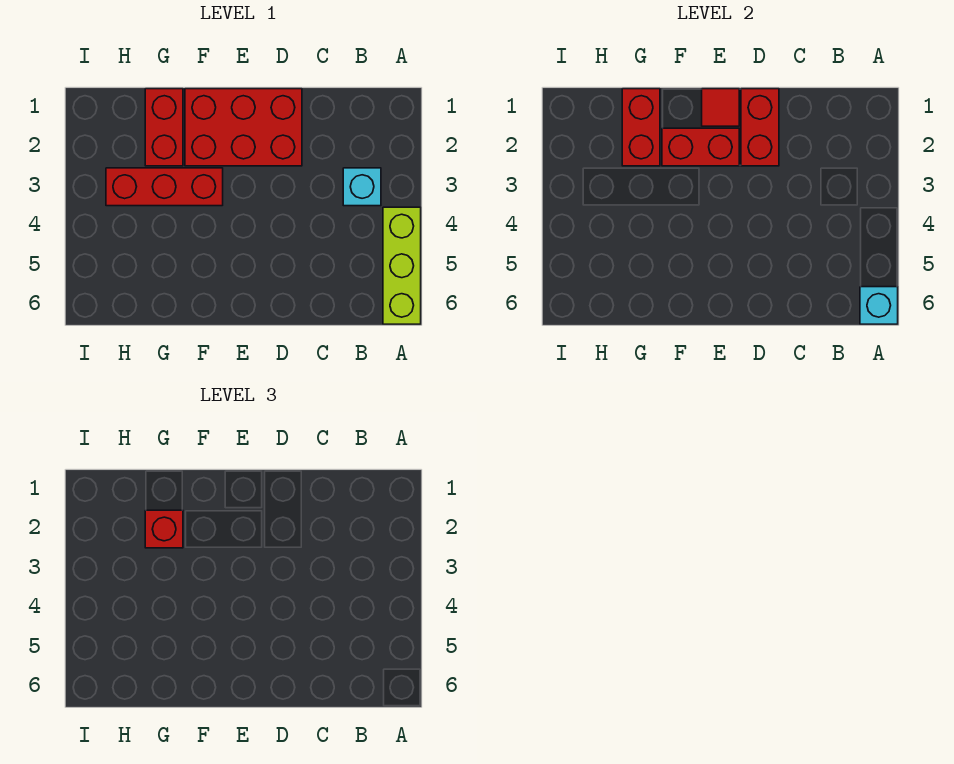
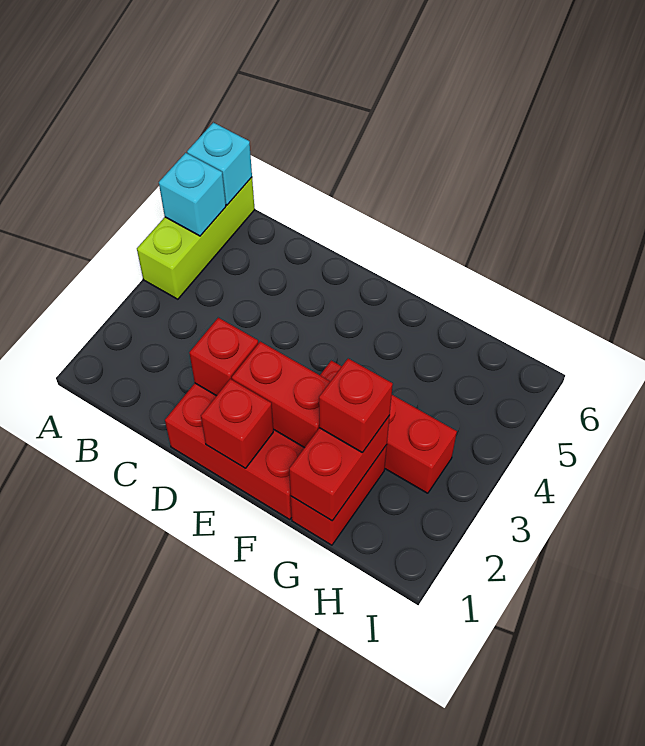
cyan brick B3 level 1 -> cyan brick A5 level 2
red brick D1:D2 level 2 -> red brick D2 level 2
red tile E1 level 2 -> red brick E1 level 2

